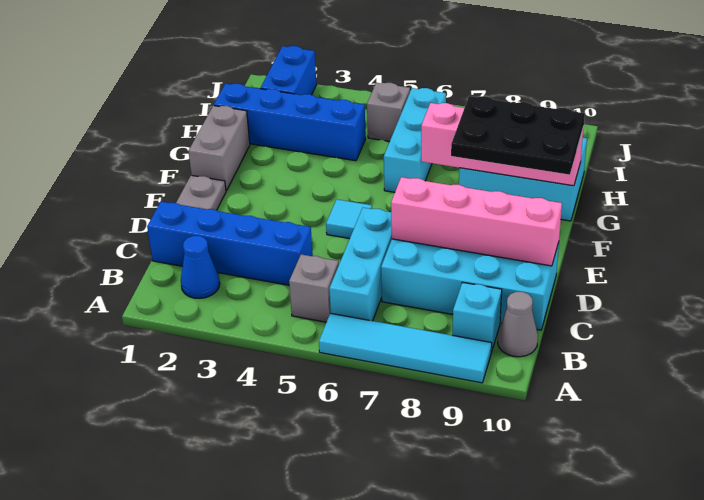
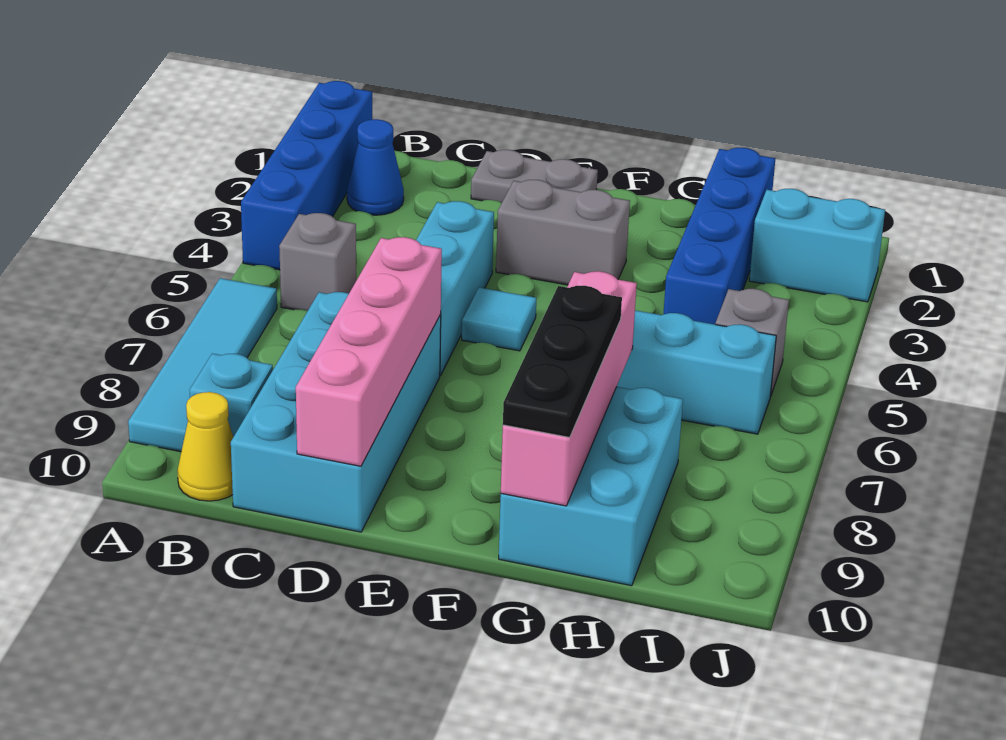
cyan brick B6:D6 level 1 -> cyan brick D4:D6 level 1
grey cone B10 level 1 -> yellow cone B10 level 1
blue brick C1:C4 level 1 -> blue brick A1:A4 level 1
grey brick F1:G1 level 1 -> grey brick E3:F3 level 1
black plate F8:G10 level 3 -> black plate G8:G10 level 3
blue brick I2:J2 level 1 -> cyan brick I2:J2 level 1

